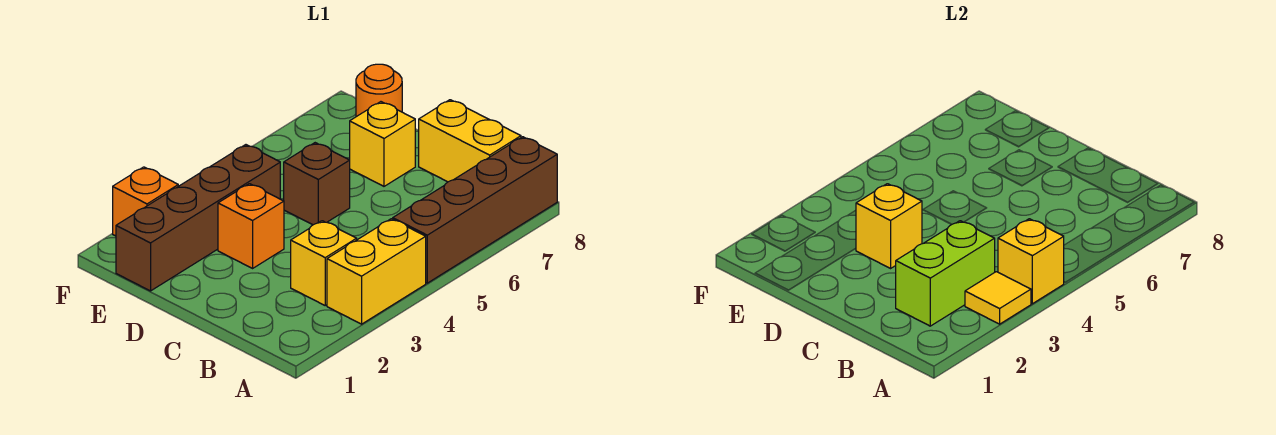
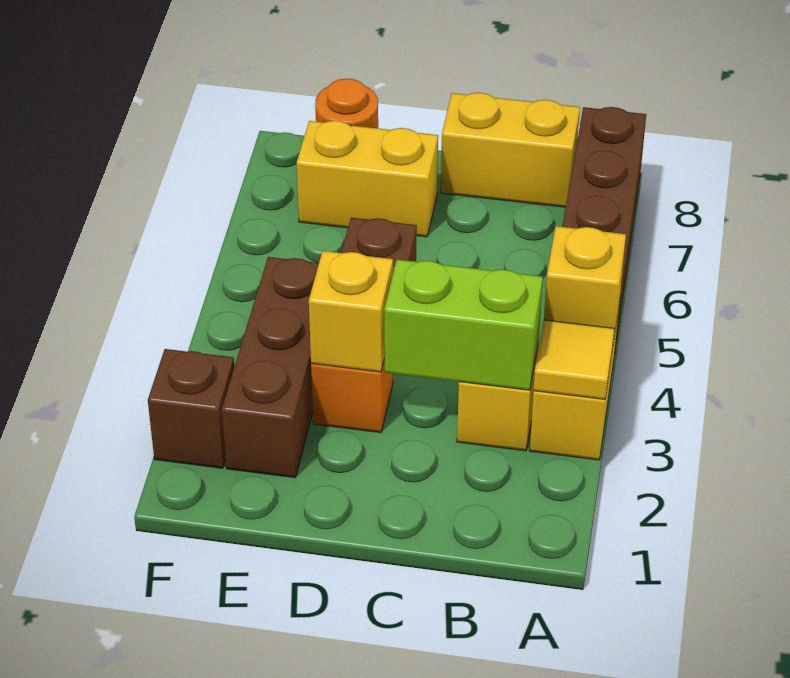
lime brick B2:B3 level 2 -> lime brick B3:C3 level 2
yellow brick D7 level 1 -> yellow brick D7:E7 level 1
brown brick E1:E4 level 1 -> brown brick E2:E4 level 1
orange brick F2 level 1 -> brown brick F2 level 1

